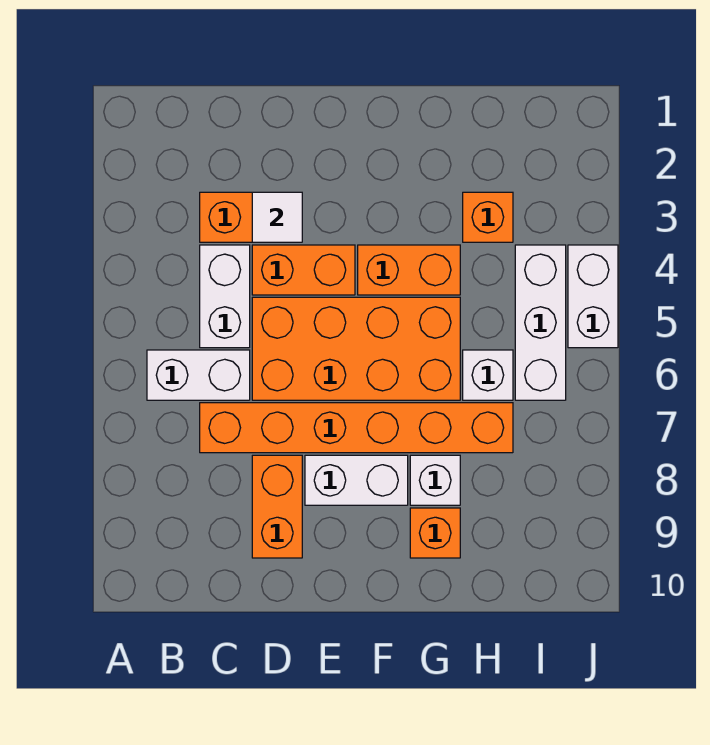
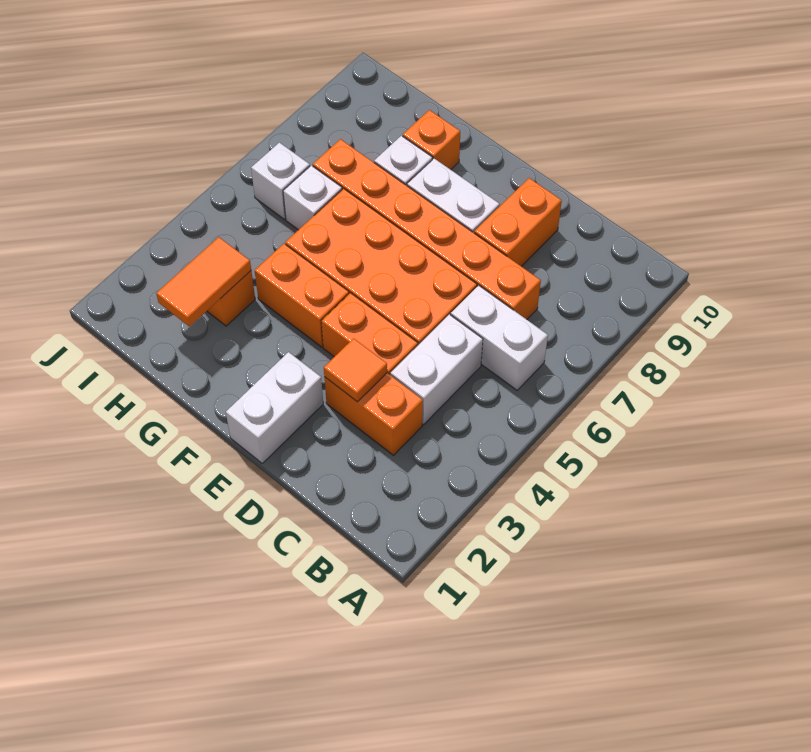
white tile D3 level 2 -> orange tile D3 level 2
none -> orange tile H2:H3 level 2
white brick I4:I6 level 1 -> white brick I6 level 1
white brick J4:J5 level 1 -> white brick E1:E2 level 1

